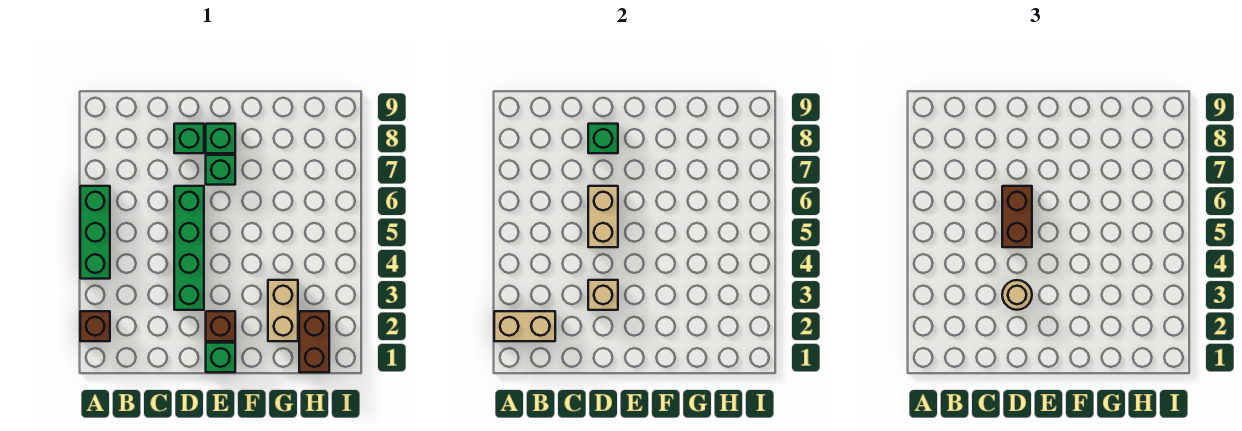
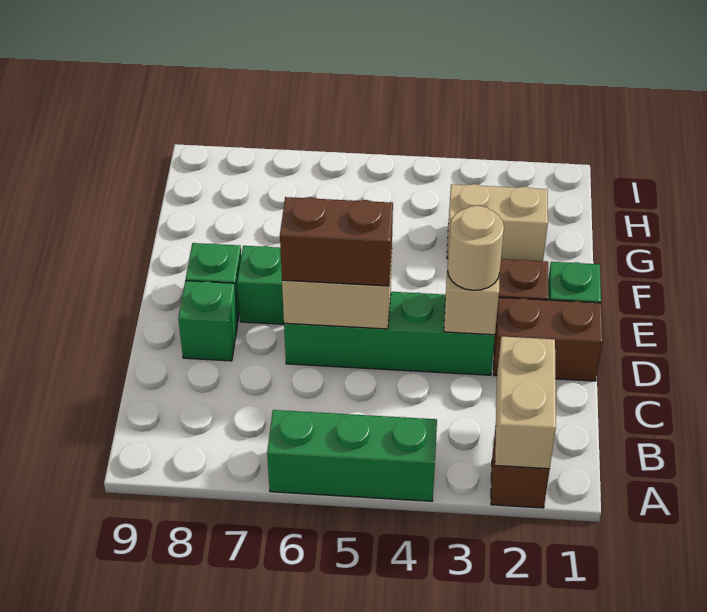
green brick D8 level 2 -> none
brown brick H1:H2 level 1 -> brown brick D1:D2 level 1

